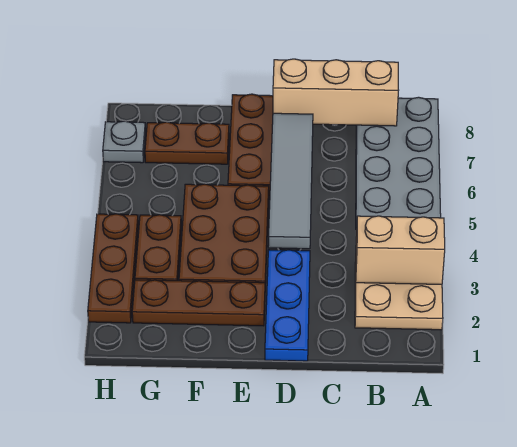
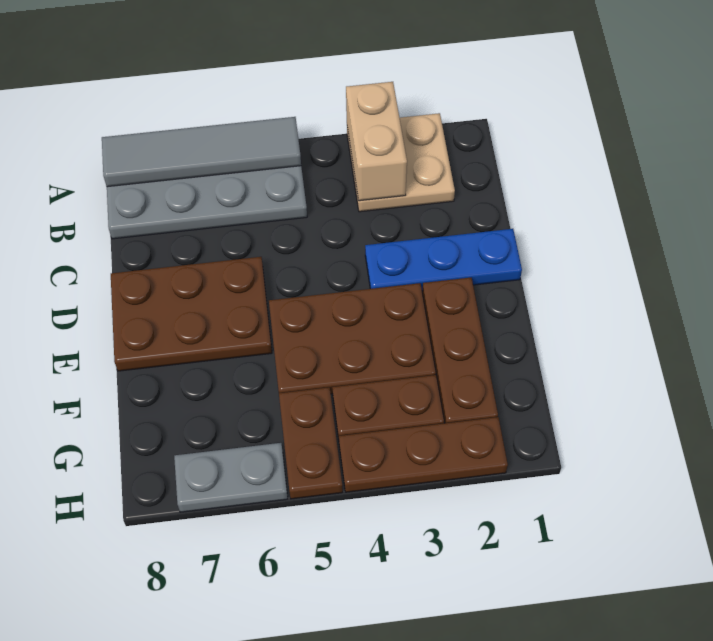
tan brick B8:D8 level 2 -> none
grey tile D4:D7 level 2 -> grey tile A5:A8 level 2
brown plate F7:G7 level 1 -> brown plate G5:H5 level 1
grey plate H7 level 1 -> grey plate H6:H7 level 1

